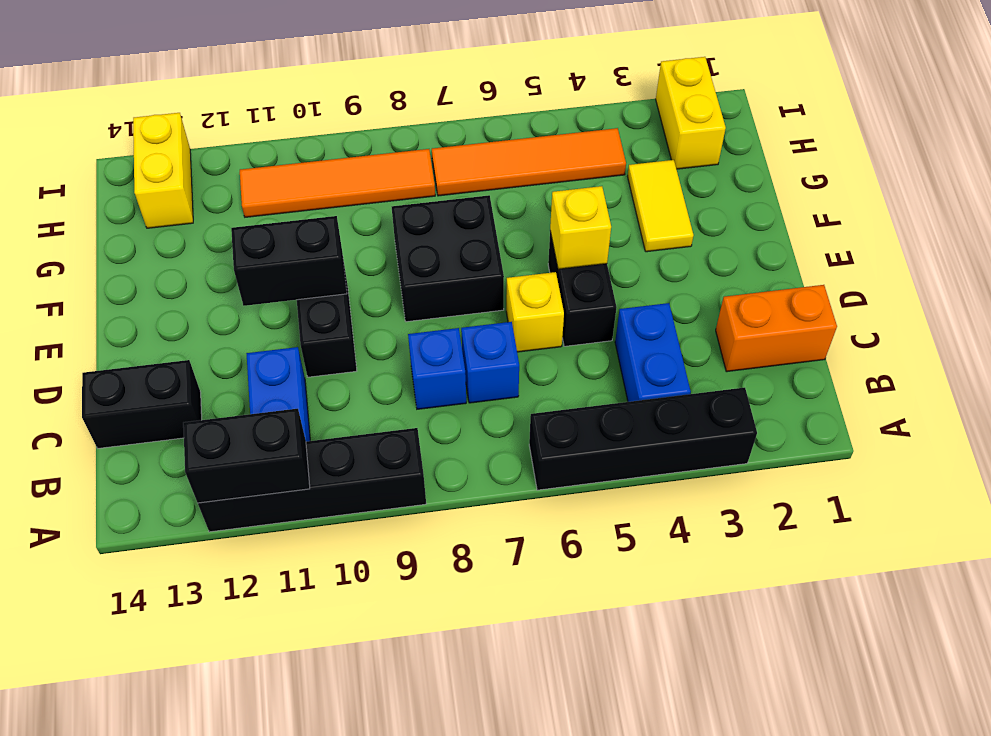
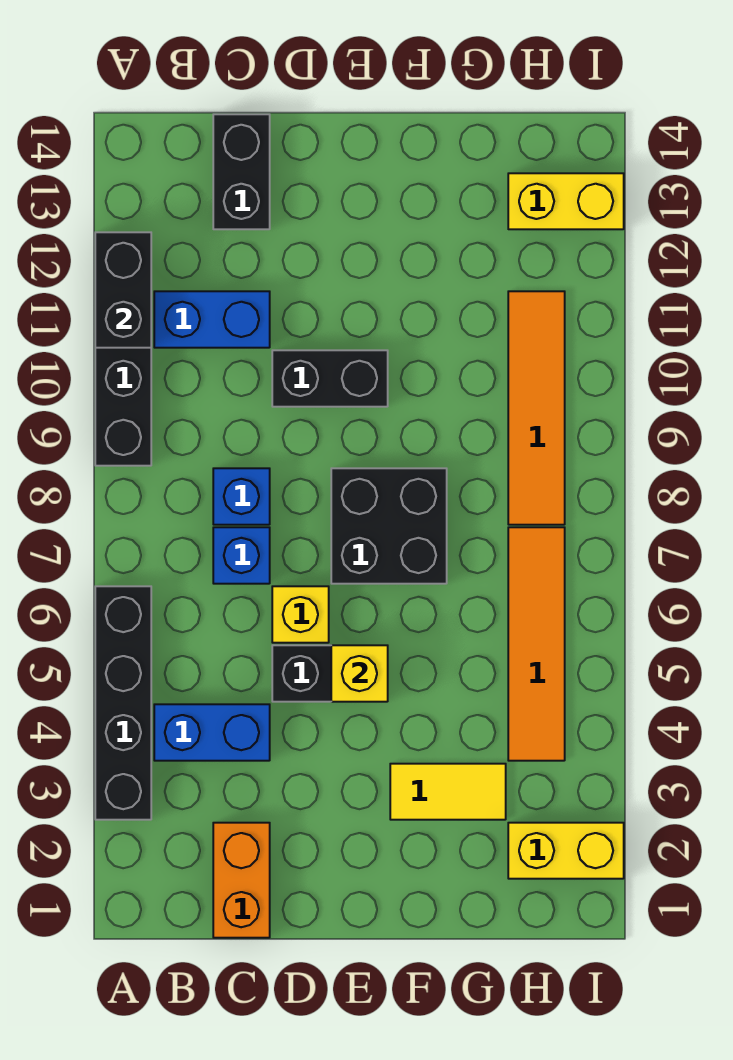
black brick E10:E11 level 2 -> none

